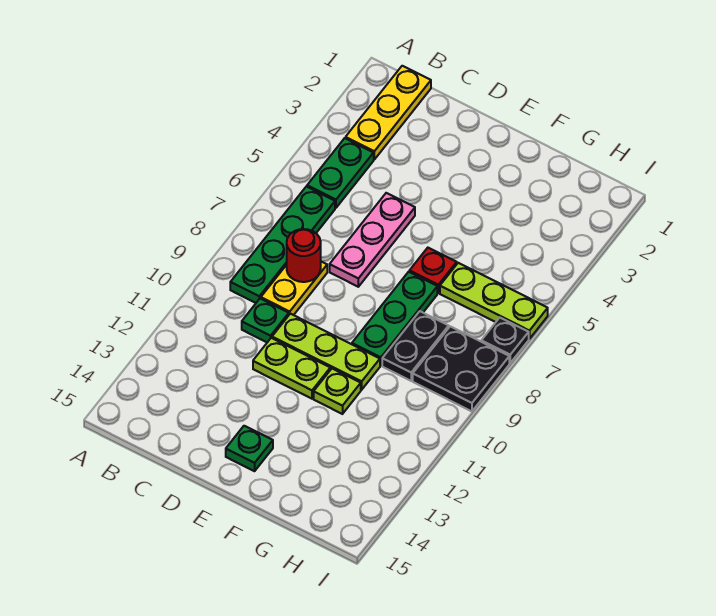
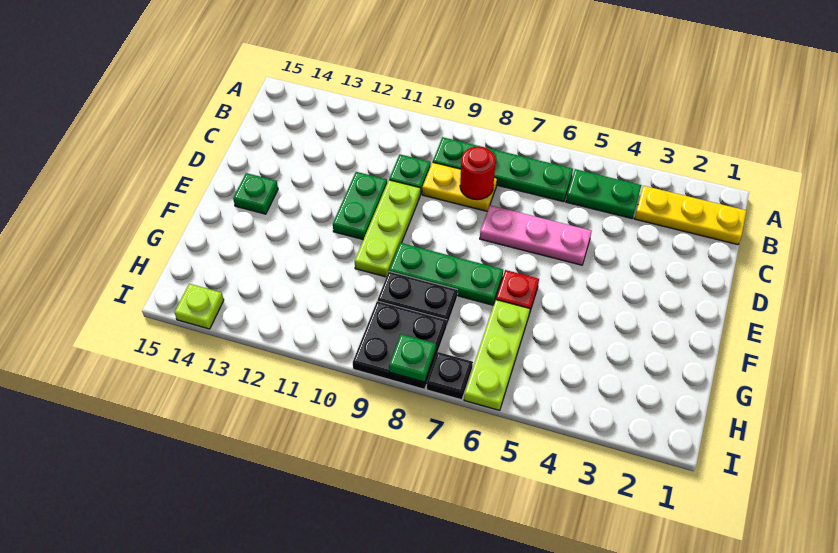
lime plate D11:E11 level 1 -> green plate D11:E11 level 1
lime plate F11 level 1 -> lime plate I14 level 1
none -> green plate I8 level 2

